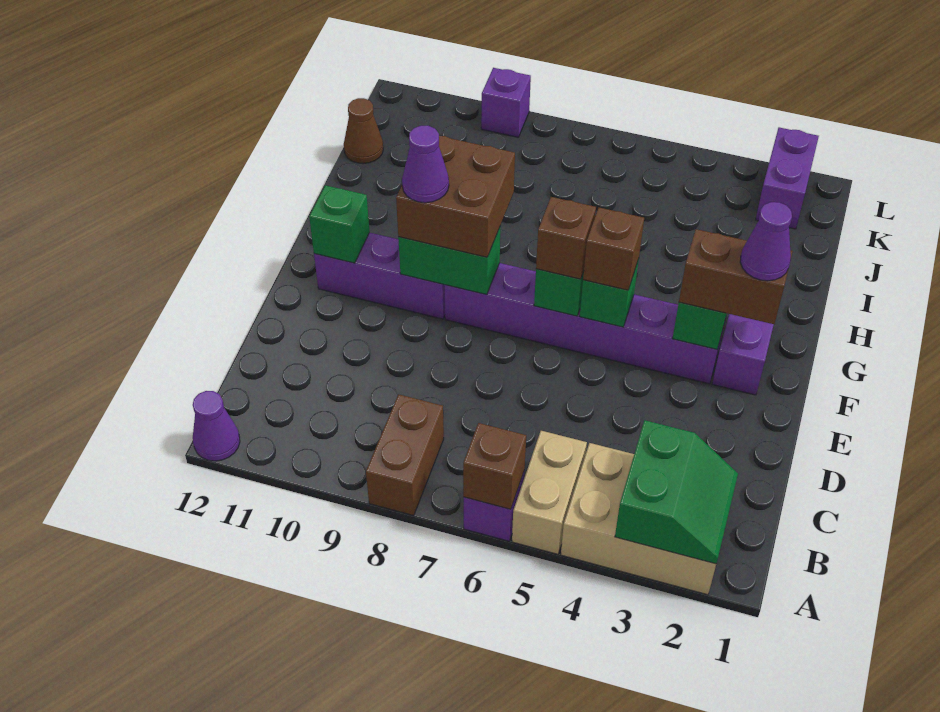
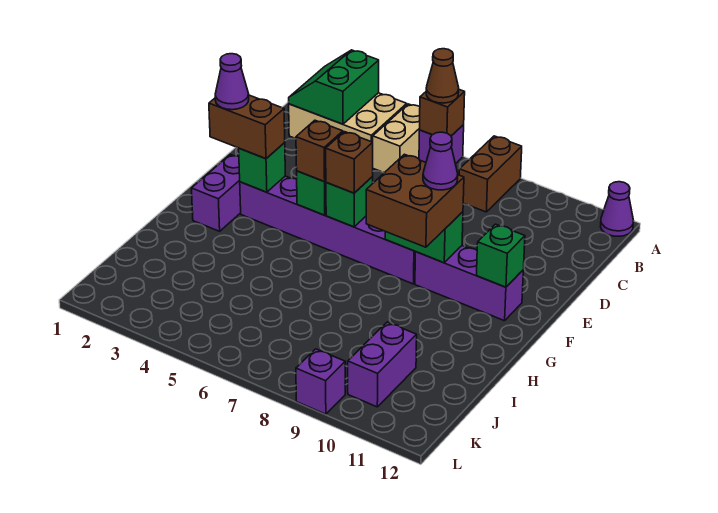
brown cone J12 level 1 -> brown cone A6 level 3
purple brick K2:L2 level 1 -> purple brick J10:K10 level 1

